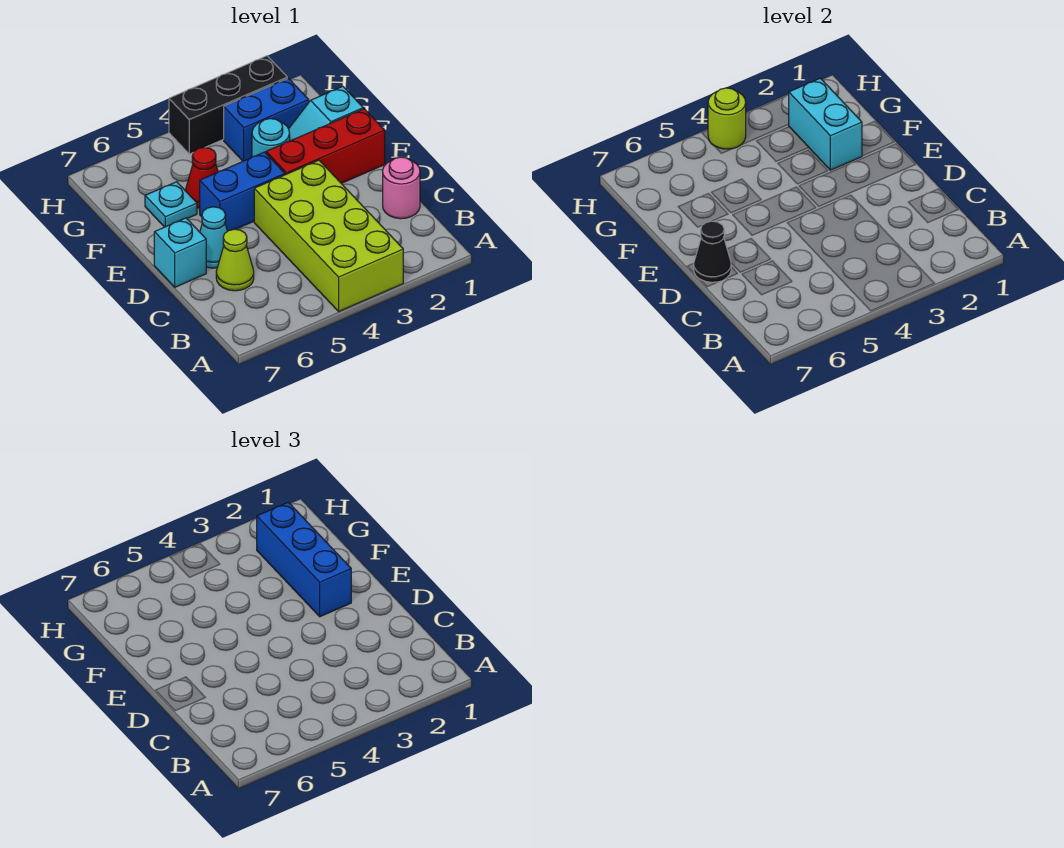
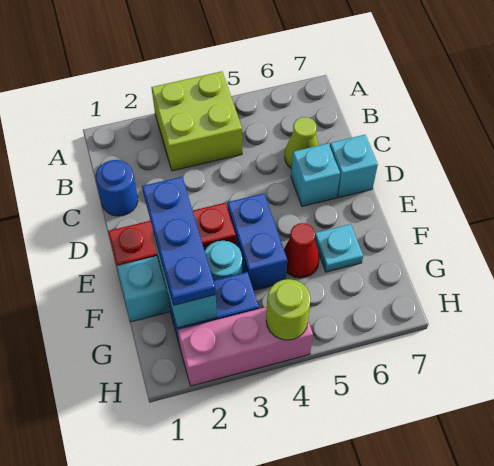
lime brick A3:D4 level 1 -> lime brick A3:B4 level 1
pink round brick C1 level 1 -> blue round brick C1 level 1
cyan cone D6 level 1 -> cyan brick D6 level 1
black cone D7 level 2 -> none
blue brick E2:G2 level 3 -> blue plate E2:G2 level 3
blue brick E4:E5 level 1 -> blue brick E4:F4 level 1
black brick H2:H4 level 1 -> pink brick H2:H4 level 1

